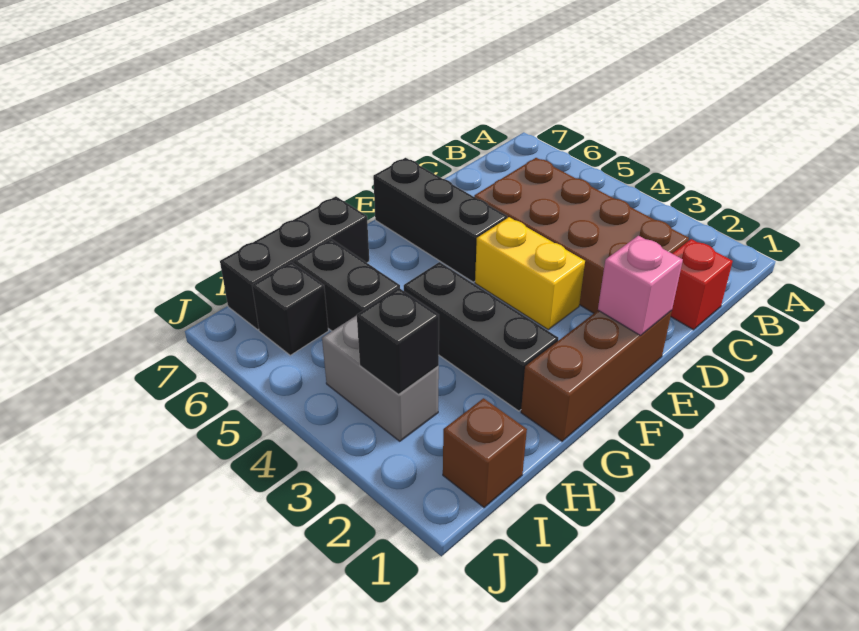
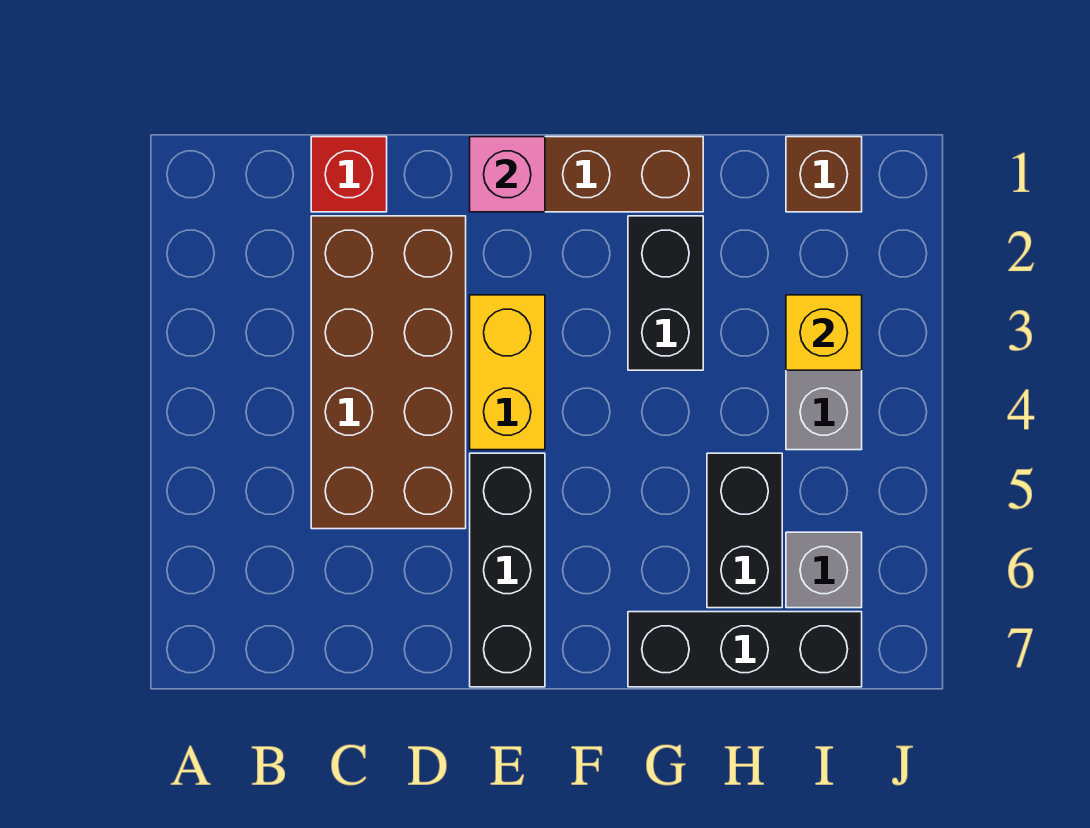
black brick G2:G4 level 1 -> black brick G2:G3 level 1
black brick I3 level 2 -> yellow brick I3 level 2
black brick I6 level 1 -> grey brick I6 level 1

